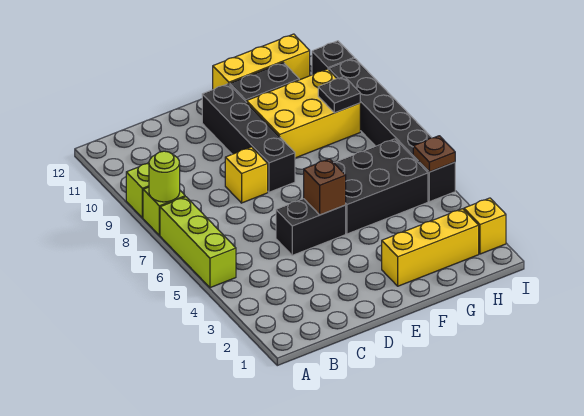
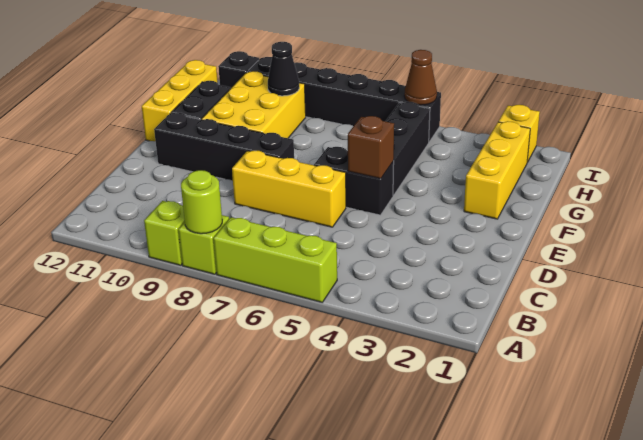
black brick D5:E5 level 1 -> black brick E5:E6 level 1
yellow brick D8 level 1 -> yellow brick D6:D8 level 1
black brick F5:H6 level 1 -> black brick F5:H5 level 1
black plate H9 level 2 -> black cone H9 level 2
brown plate I5 level 2 -> brown cone I5 level 2

